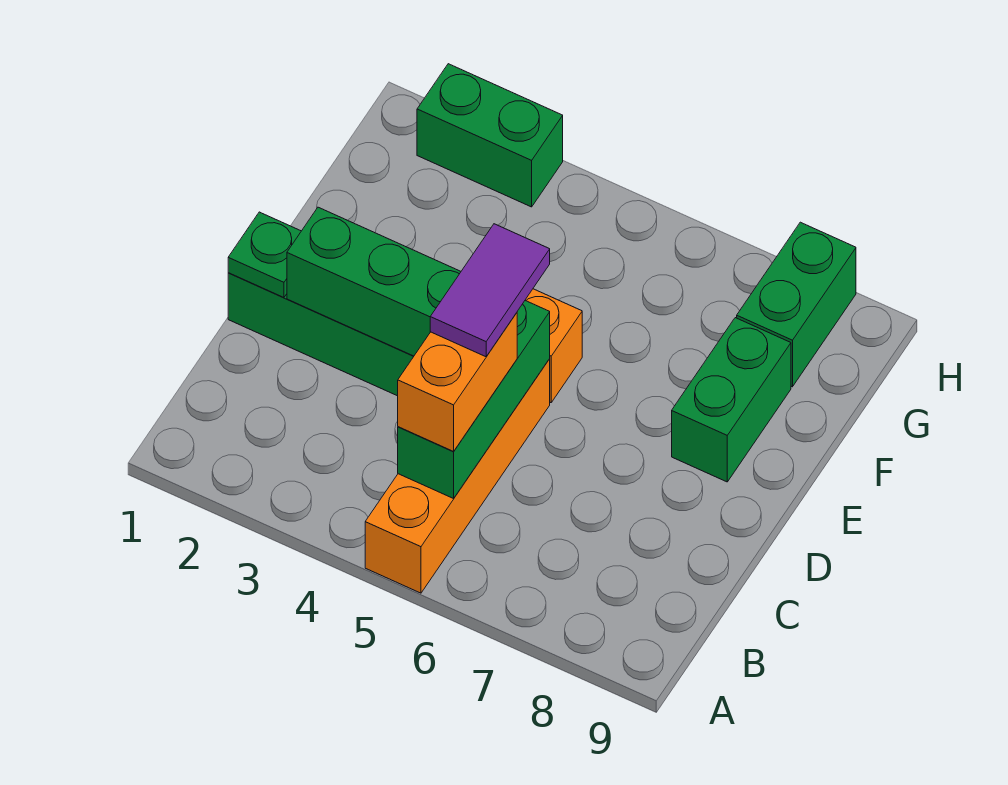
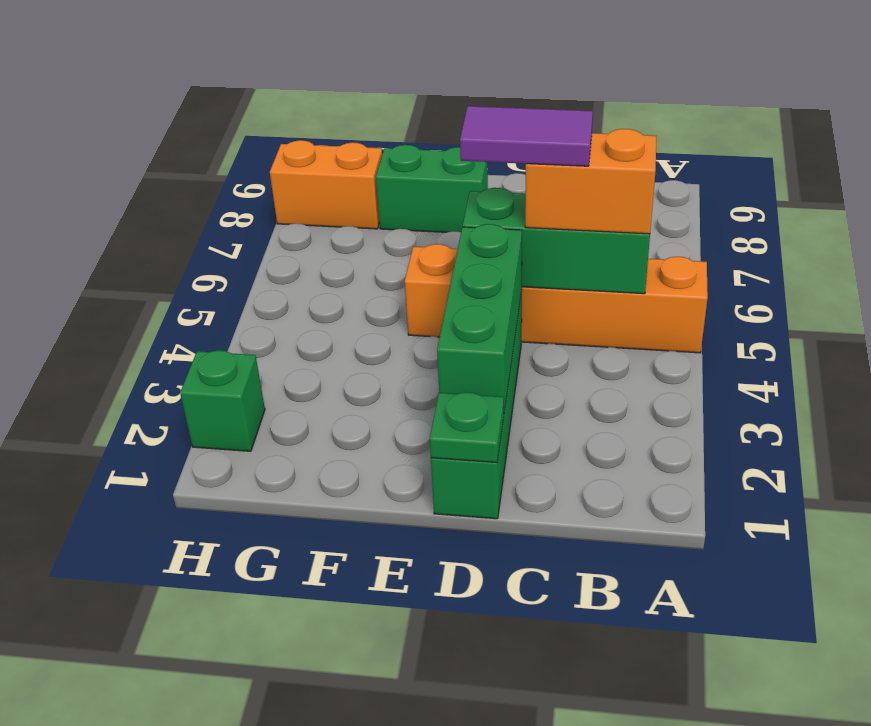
green brick G8:H8 level 1 -> orange brick G8:H8 level 1
green brick H2:H3 level 1 -> green brick H2 level 1

